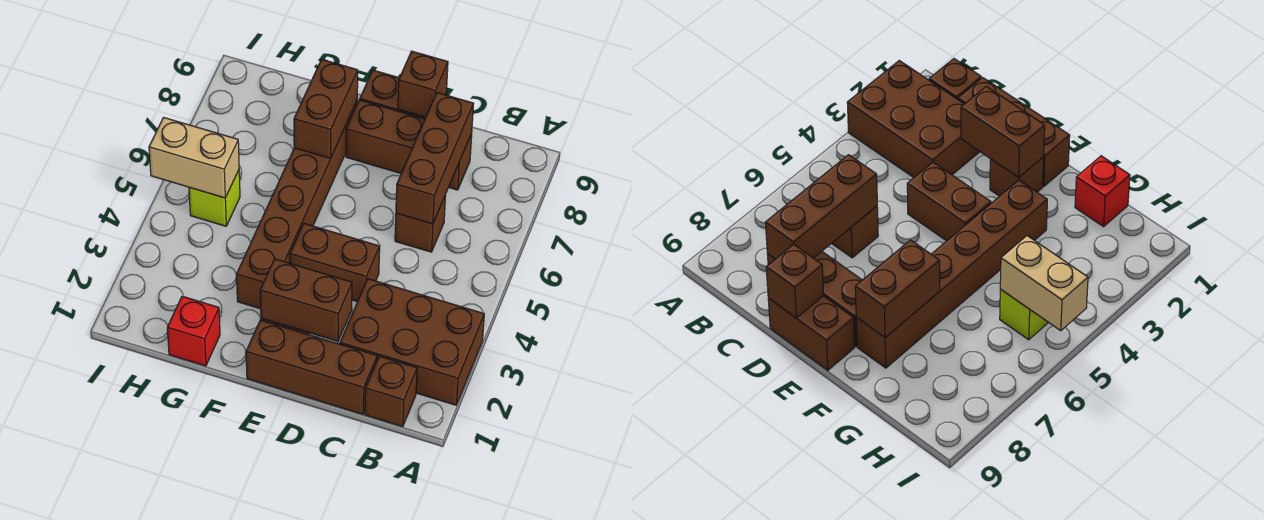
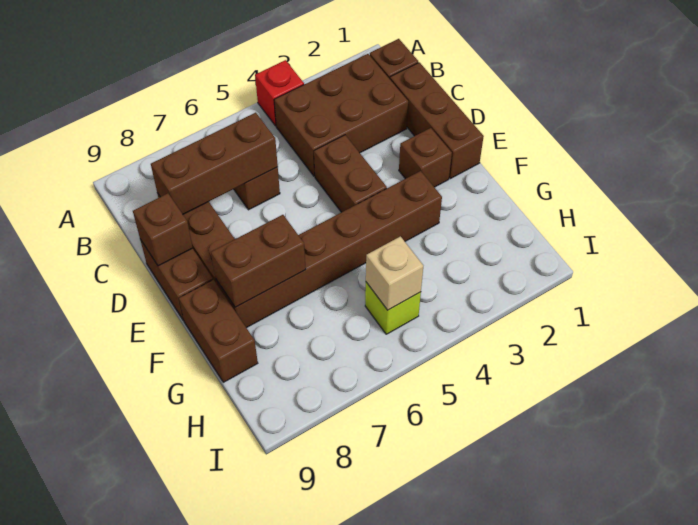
brown brick A2:C3 level 1 -> brown brick B2:C4 level 1
brown brick D2:E2 level 2 -> brown brick F9:G9 level 1
red brick G1 level 1 -> red brick A4 level 1
tan brick H5:I5 level 2 -> tan brick H5 level 2

